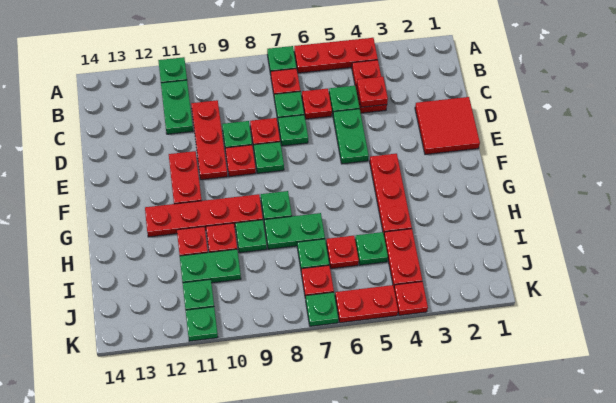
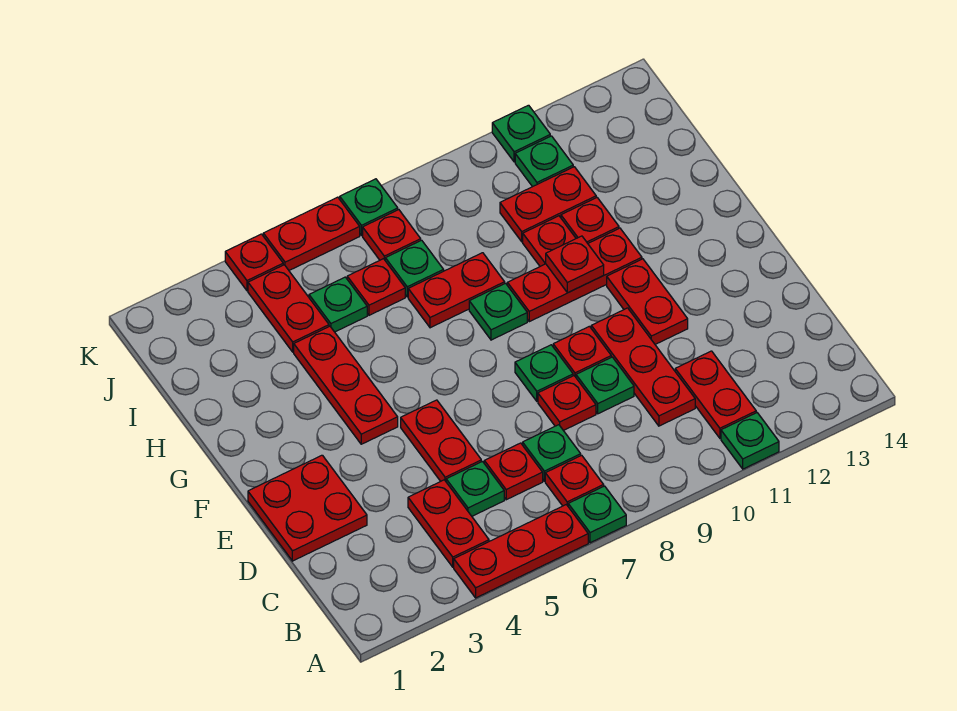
green plate B11:C11 level 1 -> red plate B11:C11 level 1
red plate C4 level 2 -> red plate G10 level 2
red tile D1:E2 level 1 -> red plate D1:E2 level 1
green plate D5:E5 level 1 -> red plate D5:E5 level 1
green plate D7 level 1 -> none
red plate G9:G12 level 1 -> red plate G9:G11 level 1
green plate H7:H8 level 1 -> red plate H7:H8 level 1
green plate H9 level 1 -> none
green plate I10:I11 level 1 -> red plate I10:I11 level 1

